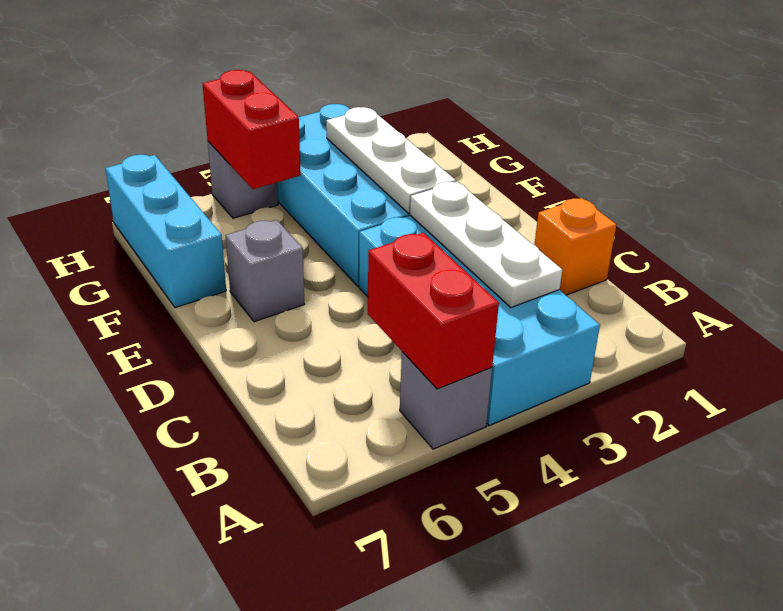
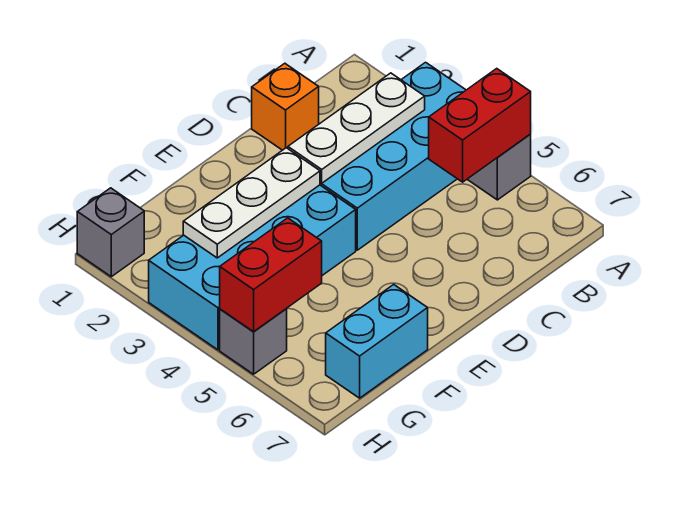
grey brick E6 level 1 -> grey brick H1 level 1
cyan brick F7:H7 level 1 -> cyan brick F7:G7 level 1

